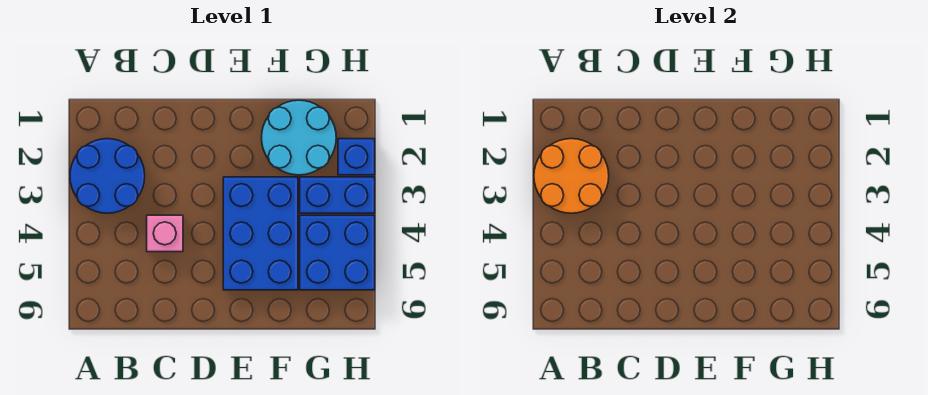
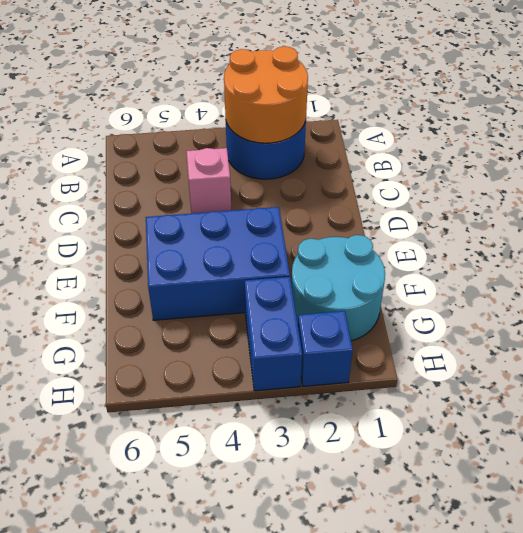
blue brick G4:H5 level 1 -> none

